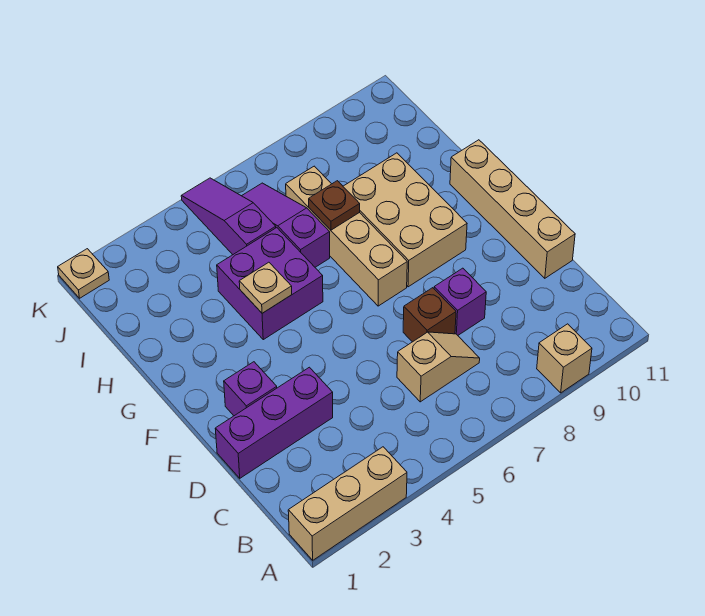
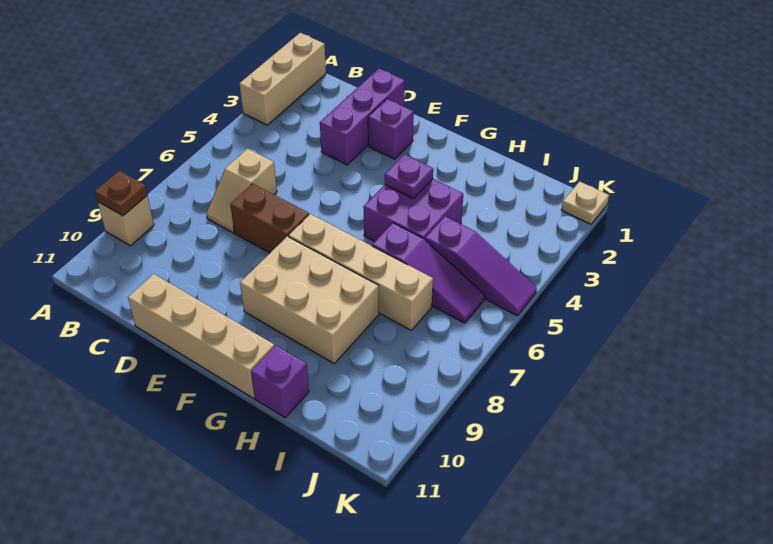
brown brick D7 level 1 -> brown brick D7:E7 level 1
purple brick D8 level 1 -> purple brick H11 level 1
tan plate G4 level 2 -> purple plate G4 level 2
brown plate H7 level 2 -> brown plate A9 level 2

